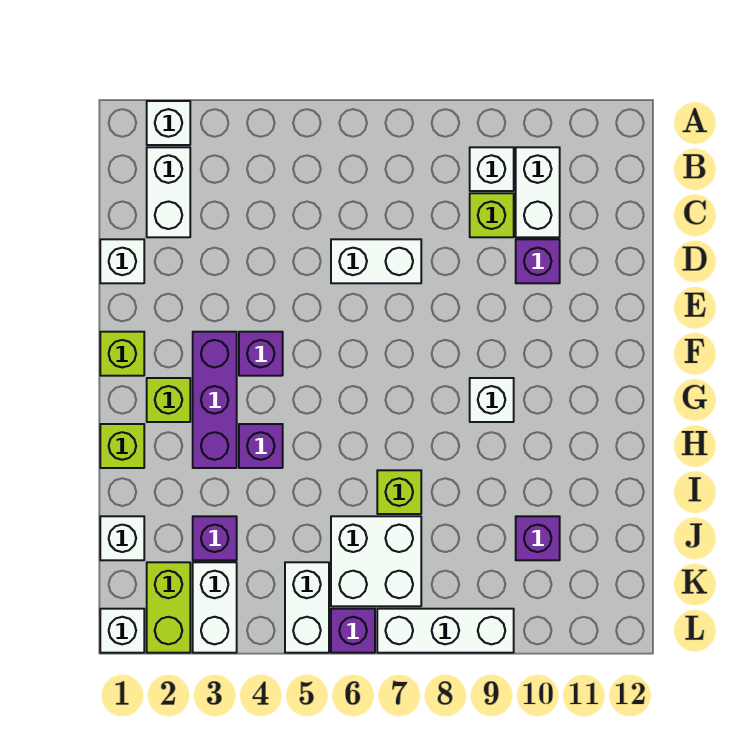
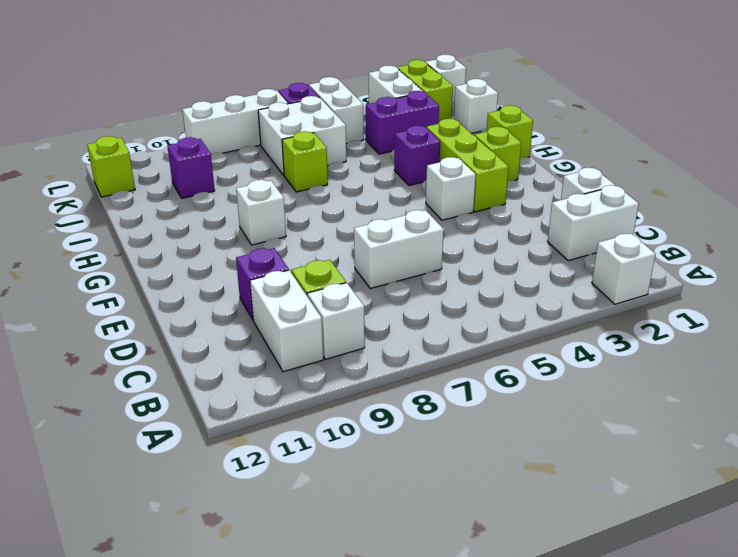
white brick B2:C2 level 1 -> white brick C1:C2 level 1
lime brick F1 level 1 -> lime brick K12 level 1
purple brick F3:H3 level 1 -> lime brick F3:H3 level 1
purple brick F4 level 1 -> white brick F4 level 1
purple brick J3 level 1 -> purple brick J3:J4 level 1

